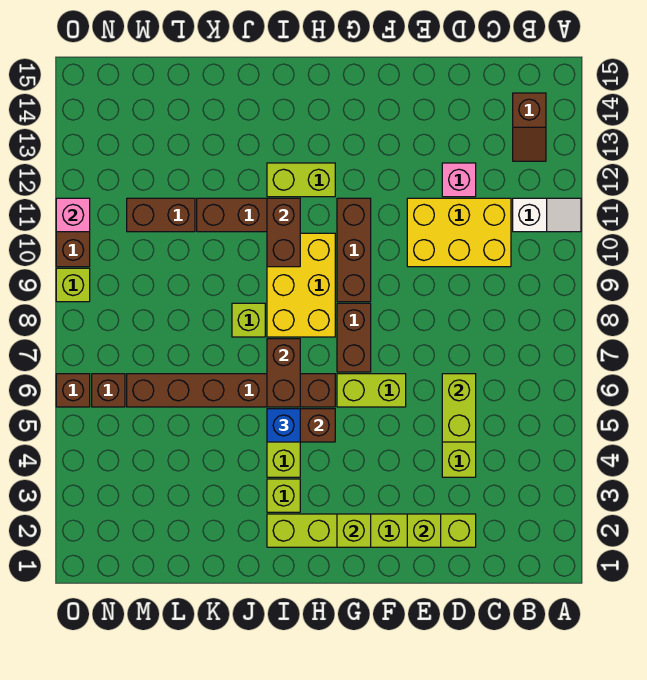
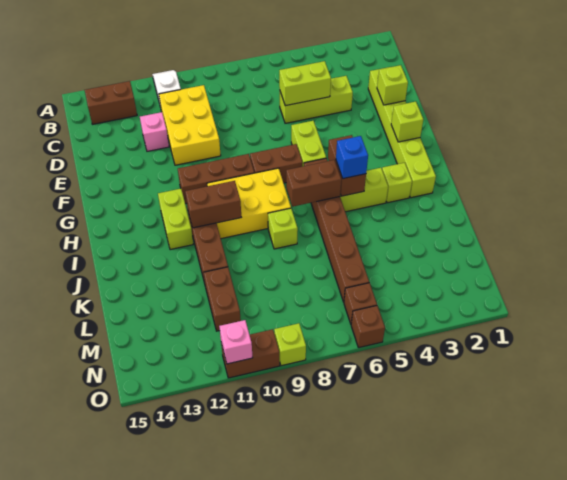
brown slope B13:B14 level 1 top 14 -> brown brick B13:B14 level 1

